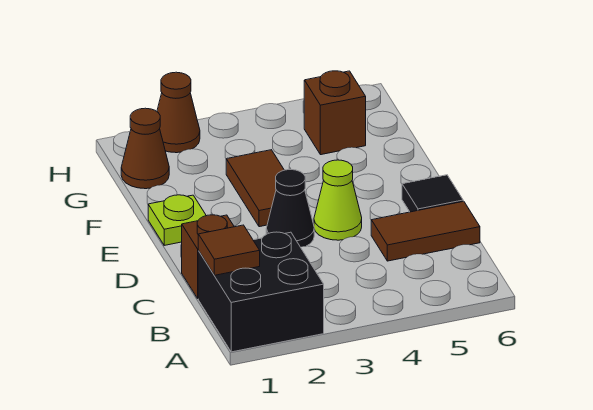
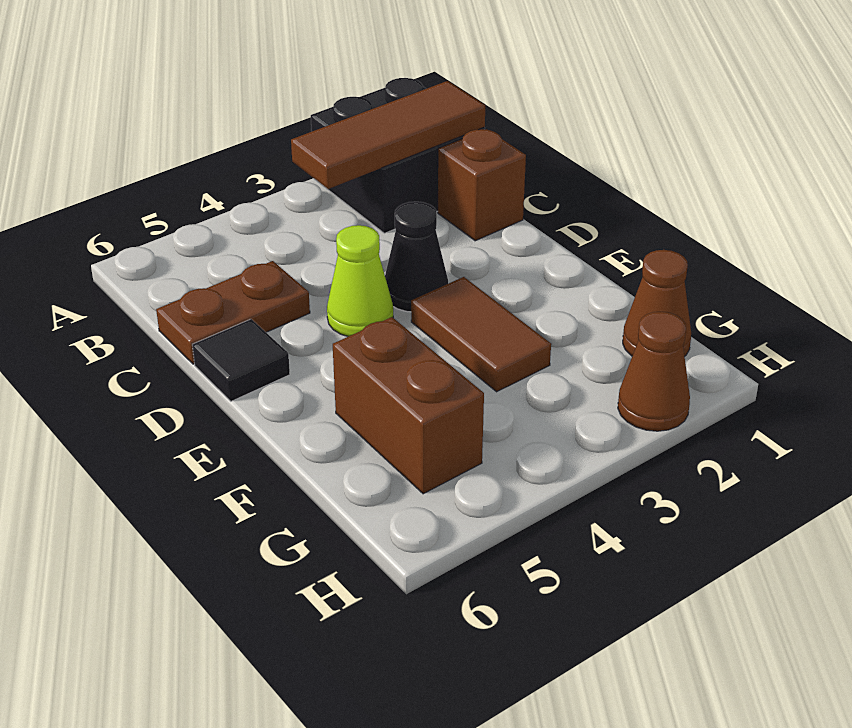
brown tile B1 level 2 -> brown tile B1:B3 level 2
brown tile C5:C6 level 1 -> brown plate C5:C6 level 1
lime plate E1 level 1 -> none
brown brick G5 level 1 -> brown brick F5:G5 level 1

